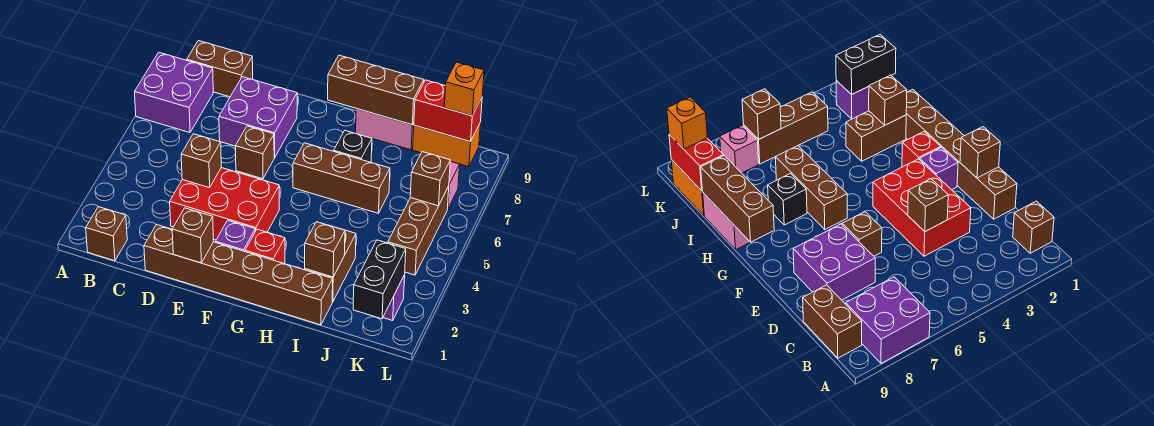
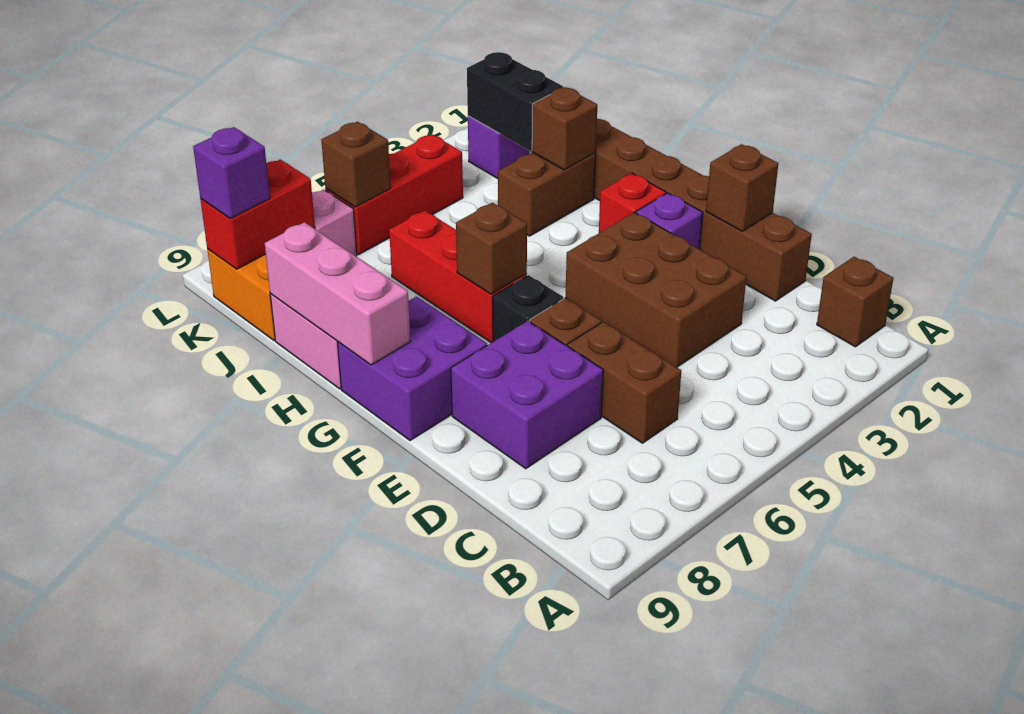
purple brick A7:B8 level 1 -> purple brick F8:G9 level 1
brown brick B9:C9 level 1 -> brown brick C6:D6 level 1
red brick D3:F4 level 1 -> brown brick D3:F4 level 1
brown brick D4 level 2 -> brown brick G6 level 2
brown brick G6:I6 level 1 -> red brick G6:I6 level 1
brown brick G9:I9 level 2 -> pink brick G9:I9 level 2
black brick H7 level 1 -> black brick F6 level 1
red brick J9:K9 level 2 -> red brick K8:K9 level 2
black brick K1:K2 level 2 -> black brick J2:K2 level 2
brown brick K4:K6 level 1 -> red brick K4:K6 level 1
orange brick K9 level 3 -> purple brick K9 level 3

